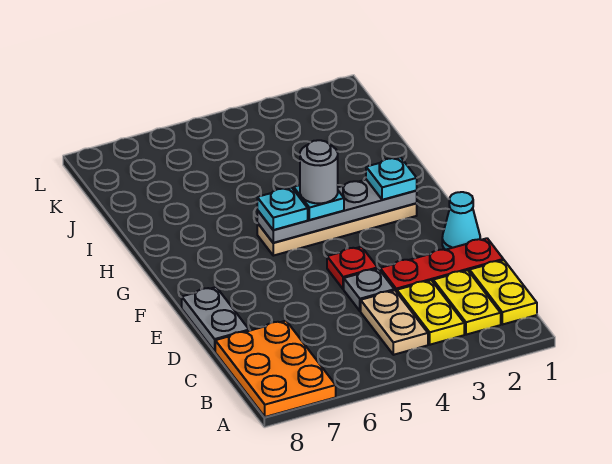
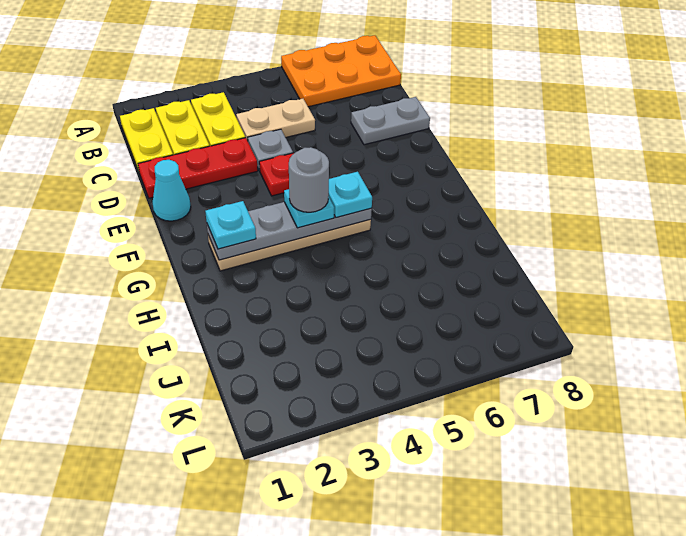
orange plate A7:C8 level 1 -> orange plate A6:B8 level 1
tan plate B4:C4 level 1 -> tan plate C4:C5 level 1
grey plate D8:E8 level 1 -> grey plate D7:D8 level 1

